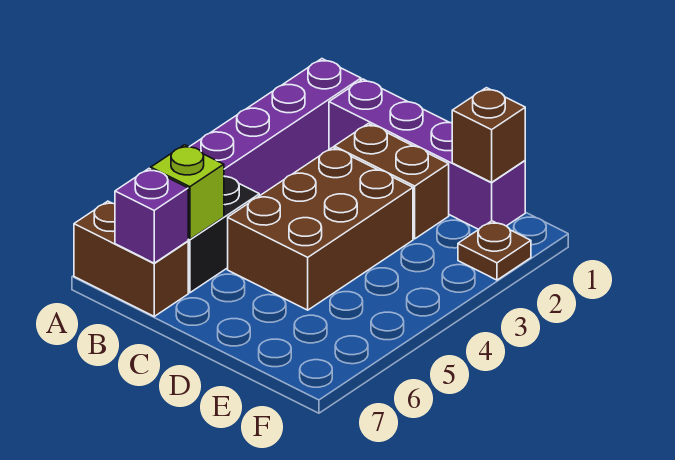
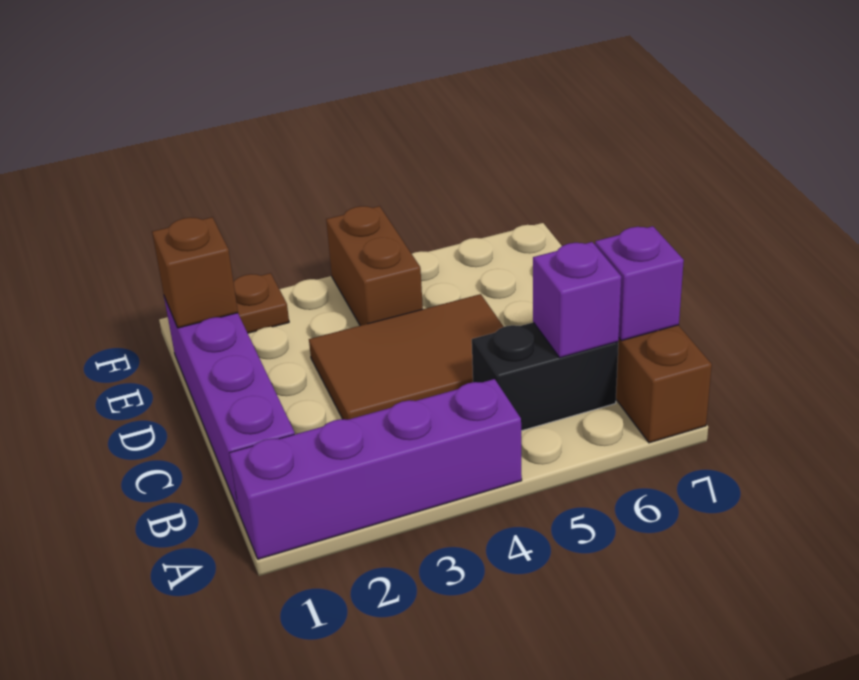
lime brick B6 level 2 -> purple brick B6 level 2
brown brick C2:D2 level 1 -> brown brick E4:F4 level 1
brown brick C3:D5 level 1 -> brown tile C3:D5 level 1

